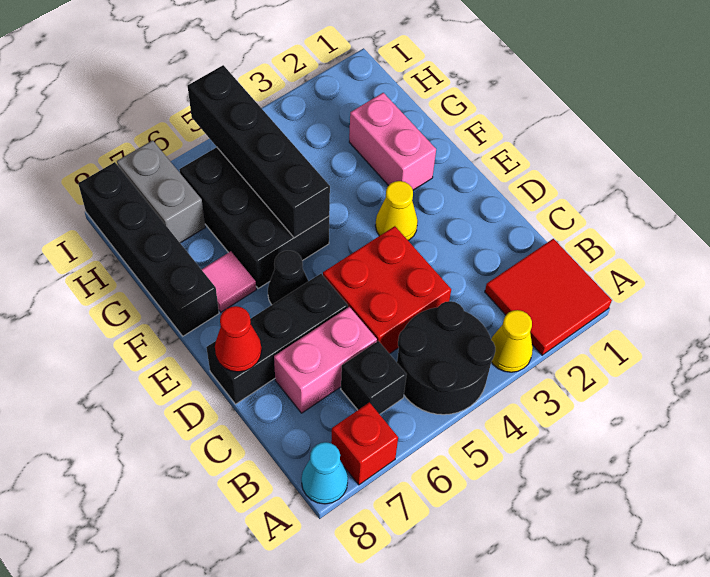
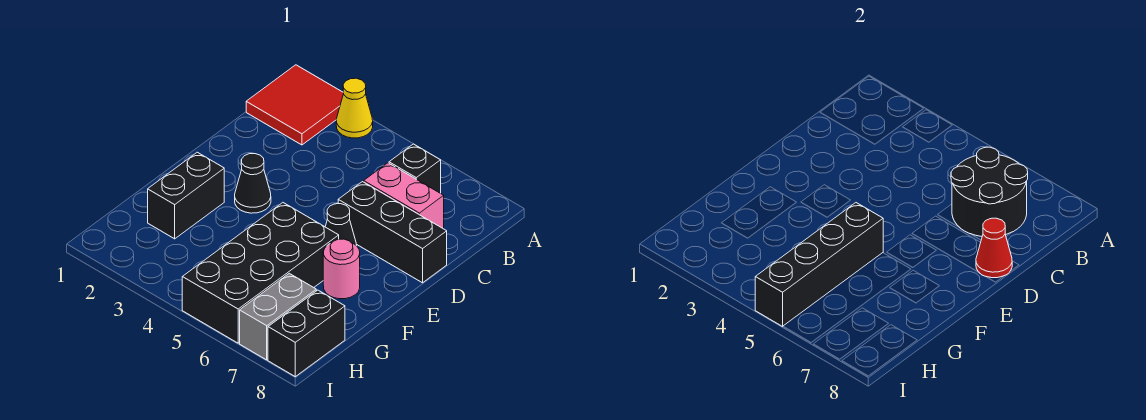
black round brick A4:B5 level 1 -> black round brick B6:C7 level 2
red brick A7 level 1 -> none
cyan cone A8 level 1 -> none
red brick C4:D5 level 1 -> none
yellow cone E3 level 1 -> black cone E3 level 1
pink brick F2:G2 level 1 -> black brick F2:G2 level 1
black brick F5:H6 level 1 -> black brick F5:I6 level 1
pink tile F7 level 1 -> pink round brick F7 level 1
black brick F8:I8 level 1 -> black brick H8:I8 level 1

